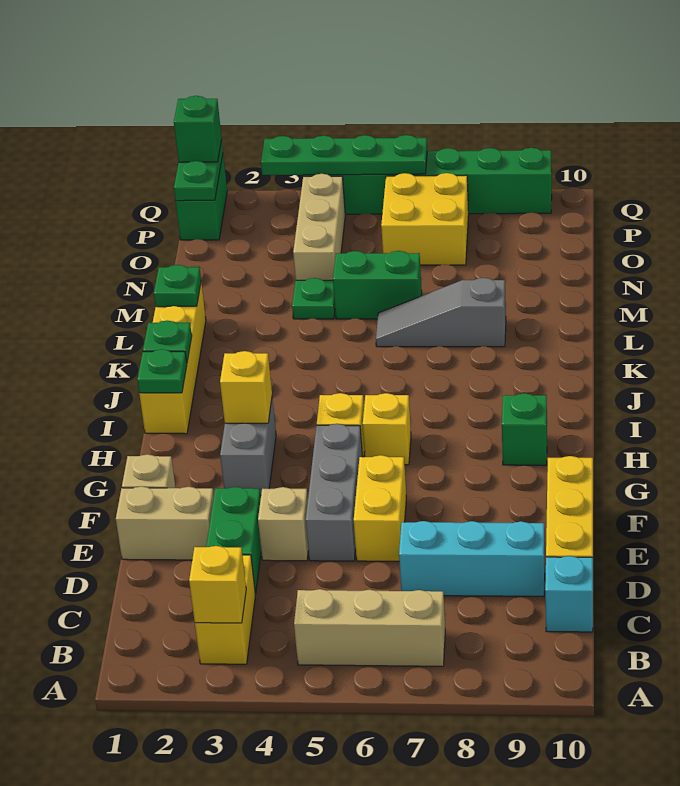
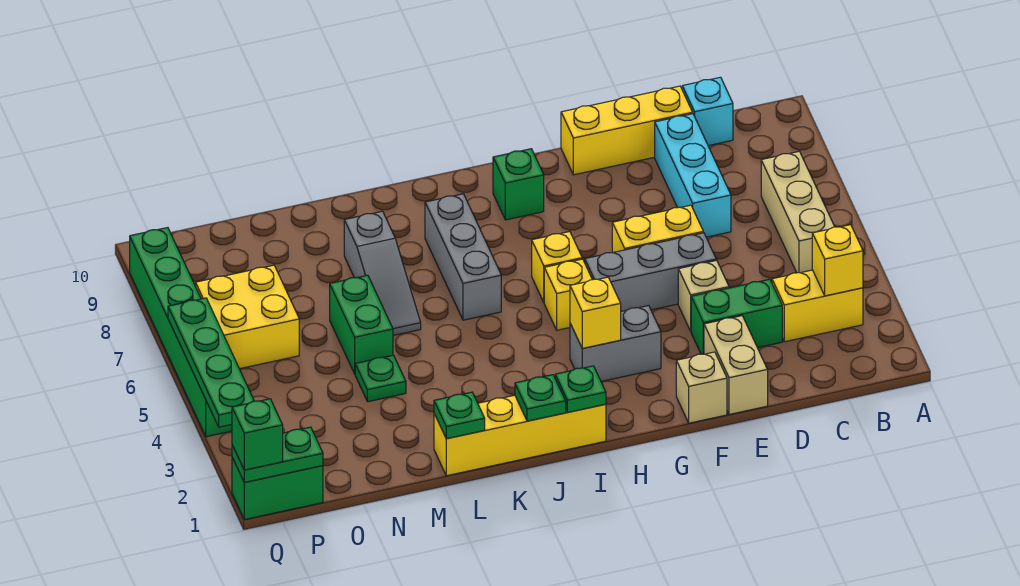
none -> grey brick J6:J8 level 1
tan brick N4:P4 level 1 -> none

